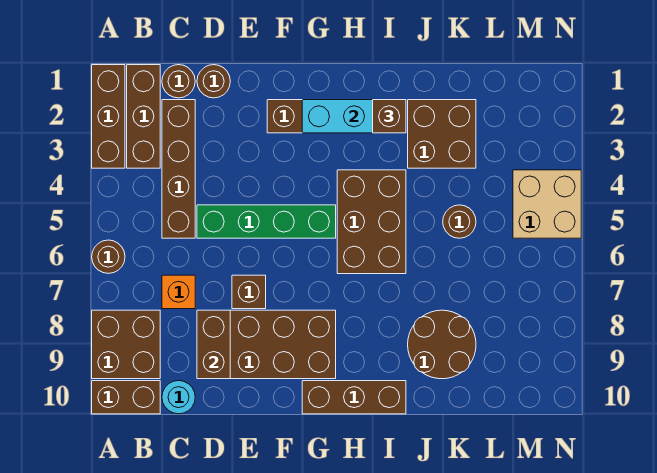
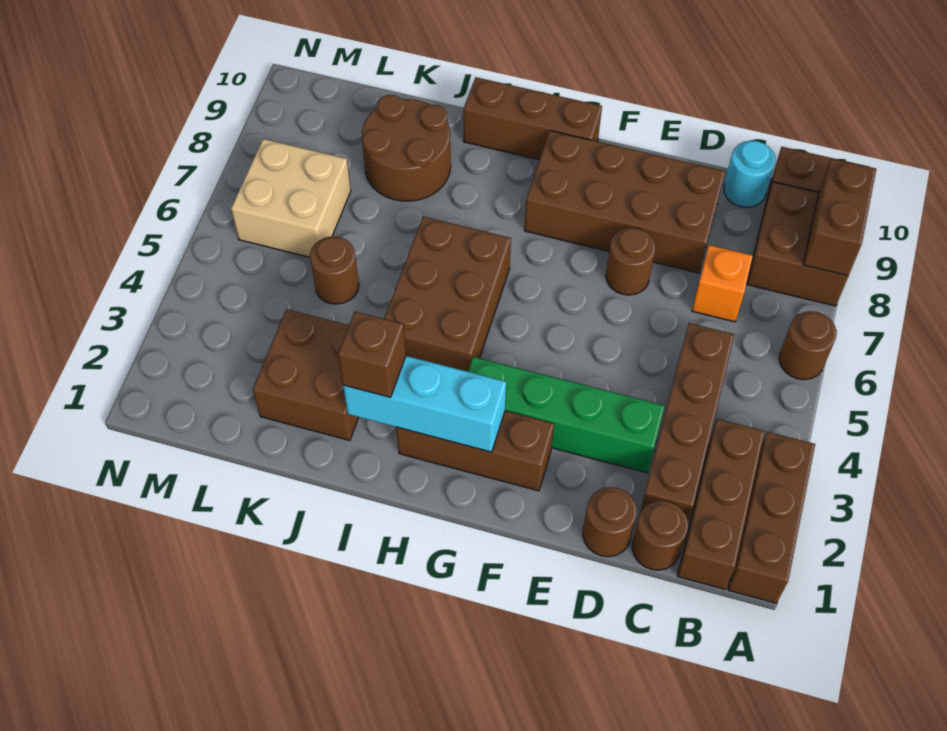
green brick D5:G5 level 1 -> green brick D3:G3 level 1
brown brick D8:D9 level 2 -> brown brick A8:A9 level 2
brown brick E7 level 1 -> brown round brick E7 level 1
tan brick M4:N5 level 1 -> tan brick L6:M7 level 1

